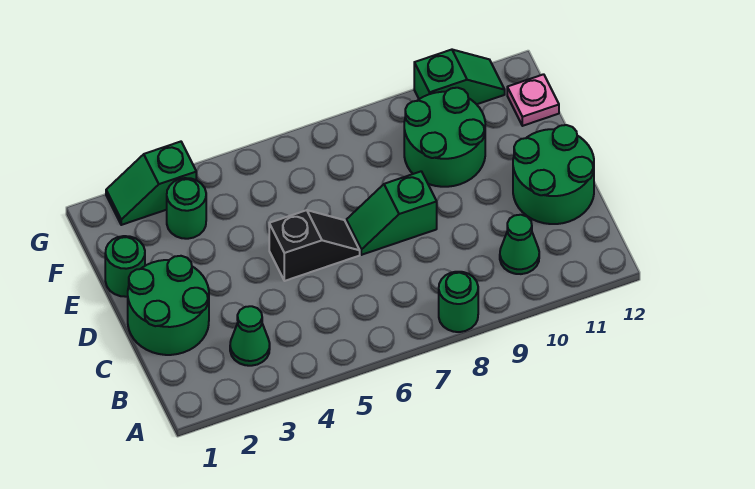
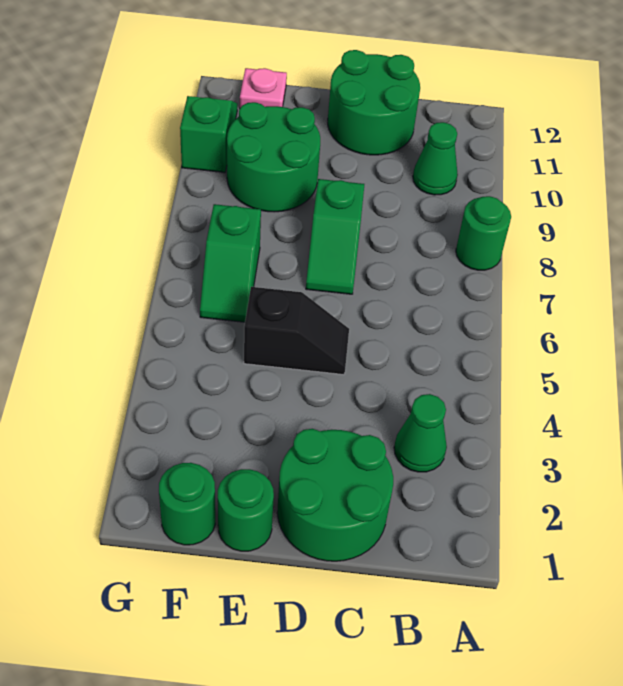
black slope D5:D6 level 1 top 5 -> black slope D5:E5 level 1 top E
green round brick F3 level 1 -> green round brick F1 level 1
green slope G2:G3 level 1 top 3 -> green slope F6:F7 level 1 top 7

